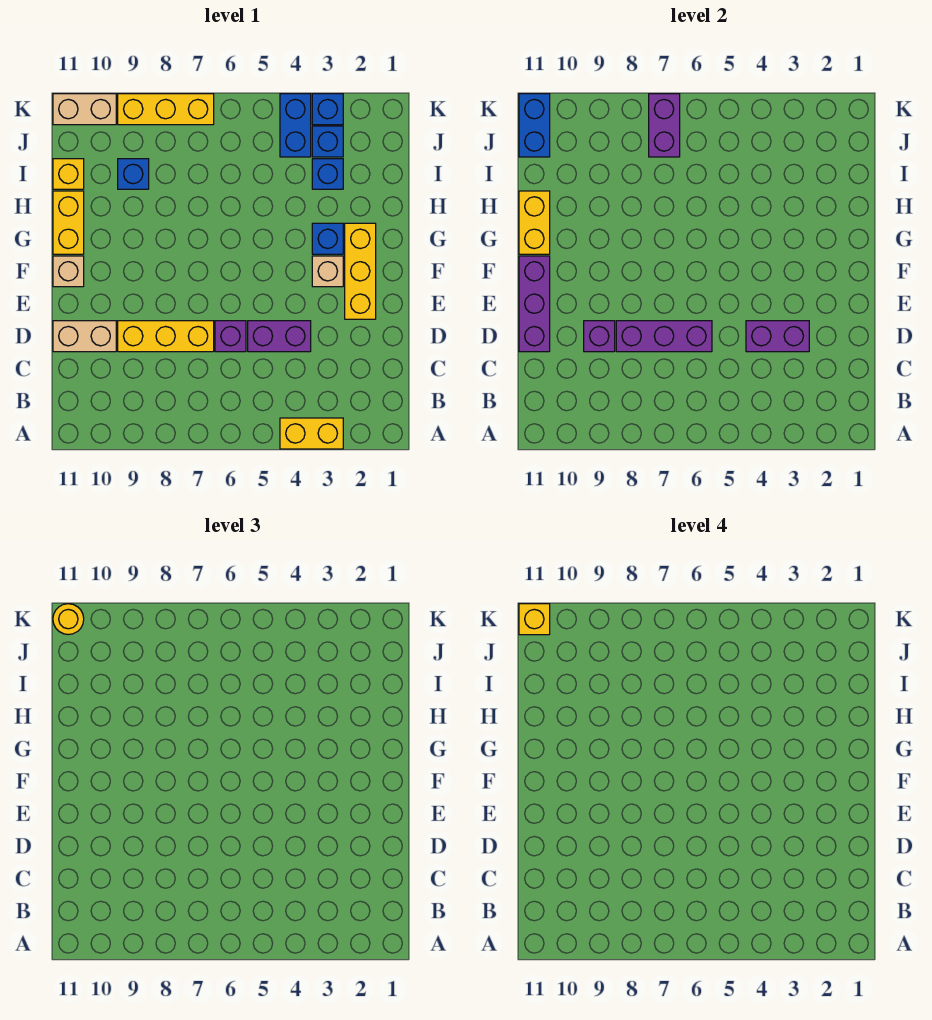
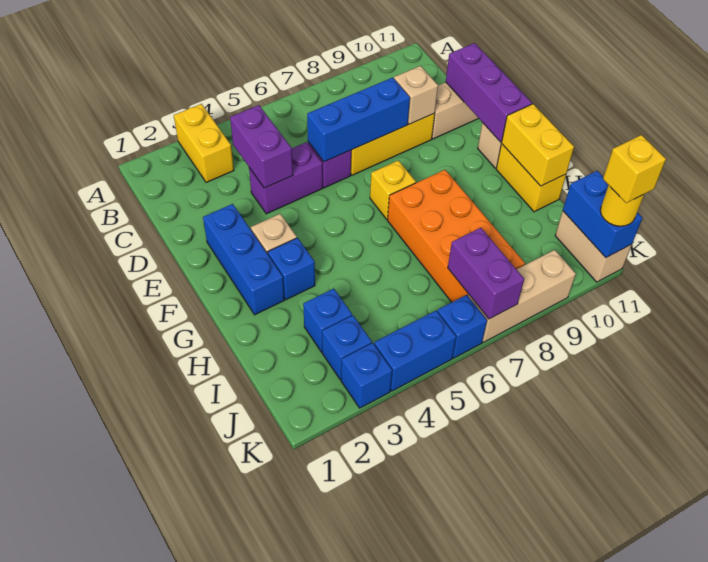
yellow brick A3:A4 level 1 -> yellow brick A3:B3 level 1
purple brick D3:D4 level 2 -> purple brick C4:D4 level 2
purple brick D6:D8 level 2 -> blue brick D6:D8 level 2
purple brick D9 level 2 -> tan brick D9 level 2
yellow brick E2:G2 level 1 -> blue brick E2:G2 level 1
none -> orange brick G7:J8 level 1
blue brick I9 level 1 -> blue brick K6 level 1
yellow brick I11 level 1 -> yellow brick F7 level 1
blue brick J4:K4 level 1 -> blue brick K4:K5 level 1
yellow brick K7:K9 level 1 -> tan brick K7:K9 level 1
tan brick K10:K11 level 1 -> tan brick J11:K11 level 1

